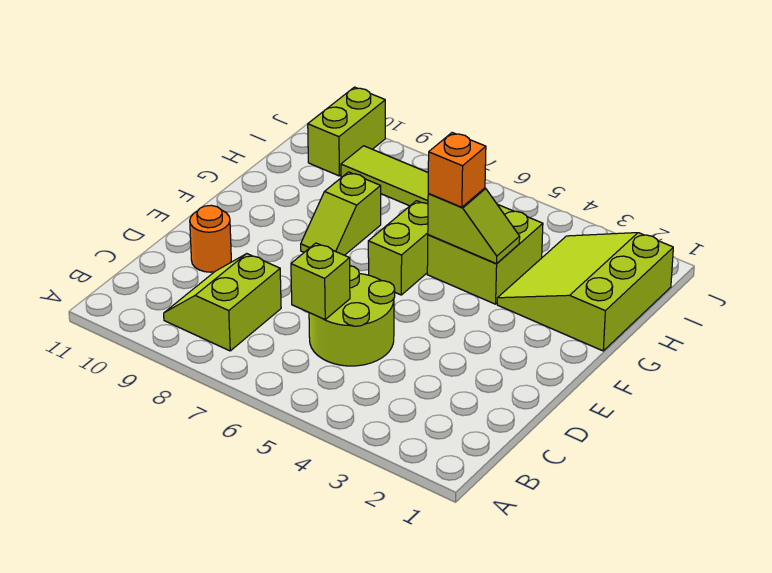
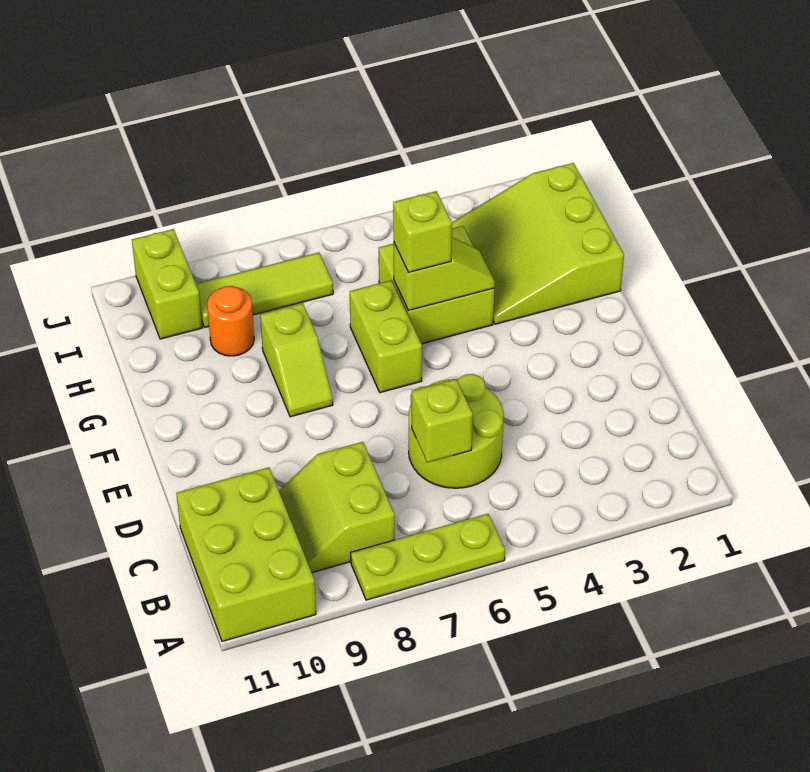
none -> lime plate A6:A8 level 1
none -> lime brick A10:C11 level 1
orange round brick D10 level 1 -> orange round brick H9 level 1
orange brick G5 level 3 -> lime brick G5 level 3

